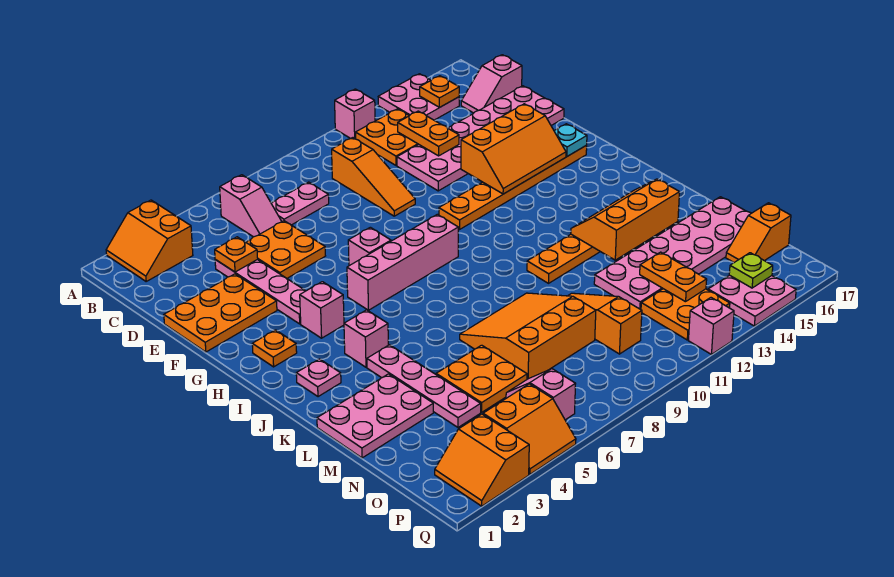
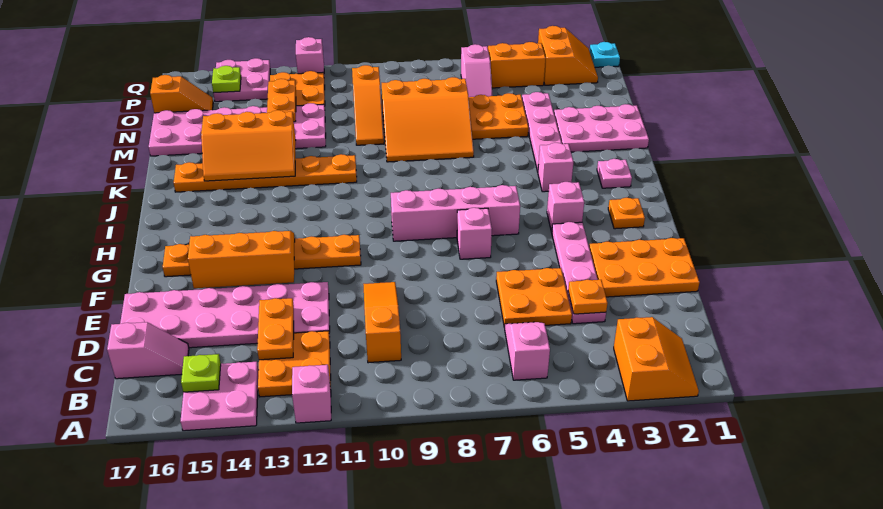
orange plate B15 level 2 -> lime plate B15 level 2
pink plate C7:C8 level 1 -> none
cyan plate G16 level 2 -> cyan plate Q1 level 1

